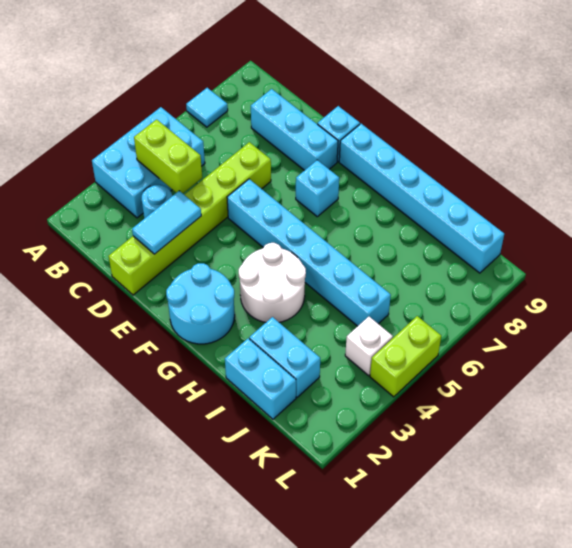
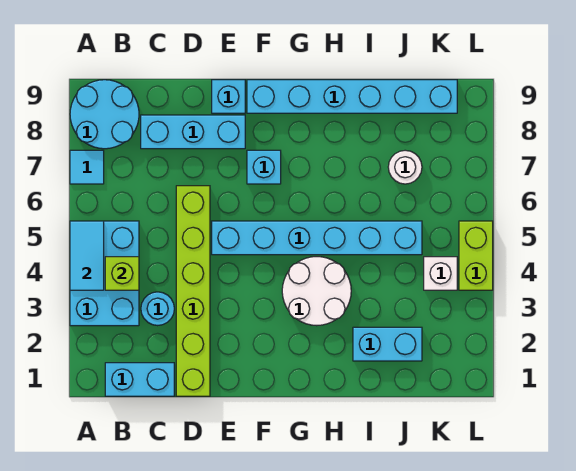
lime brick B4:C4 level 2 -> lime brick B4 level 2
cyan tile D2:D3 level 2 -> cyan tile A4:A5 level 2
cyan round brick F1:G2 level 1 -> cyan round brick A8:B9 level 1
cyan brick I1:J1 level 1 -> cyan brick B1:C1 level 1
none -> white round brick J7 level 1

